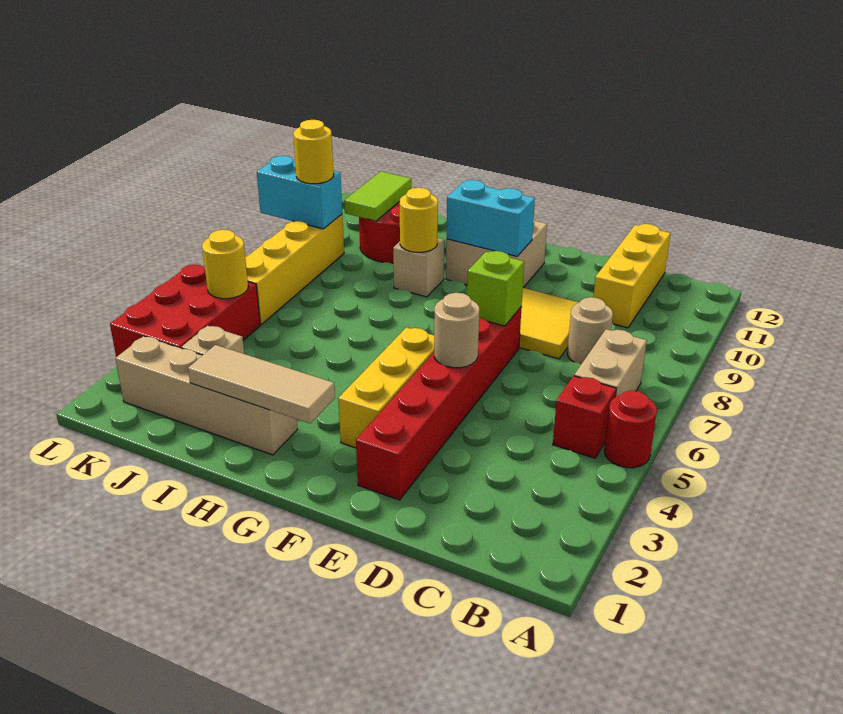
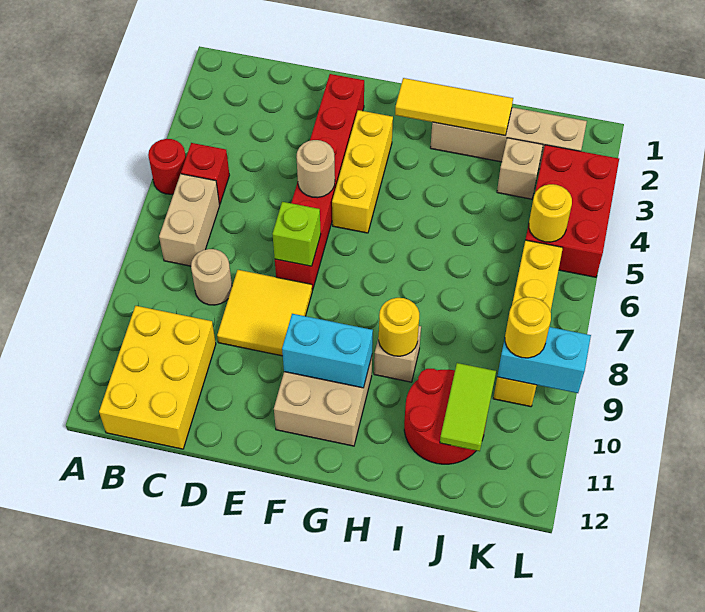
yellow brick C10:C12 level 1 -> yellow brick B10:C12 level 1
tan tile G2:I2 level 2 -> yellow tile G2:I2 level 2

